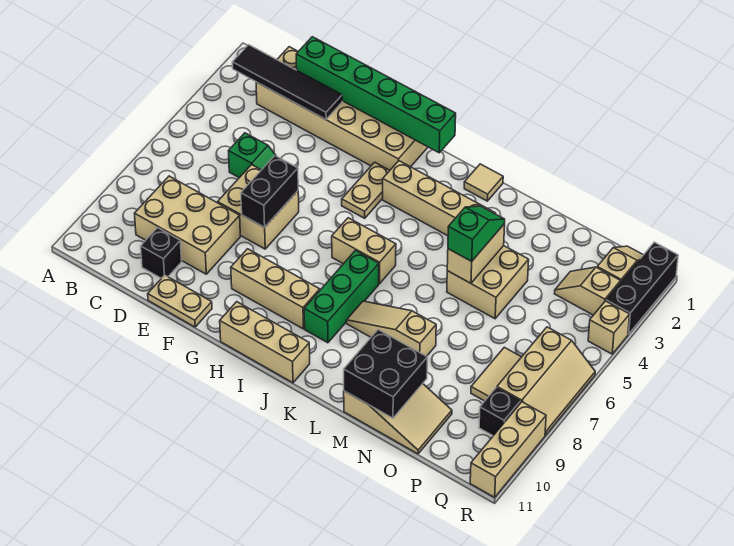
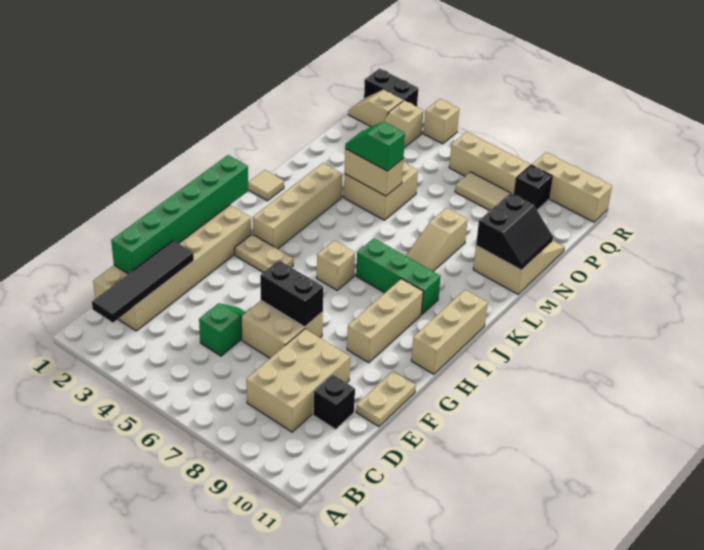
tan brick I6:J6 level 1 -> tan brick I6 level 1
black brick M10:N11 level 2 -> black slope M10:N11 level 2 top 10
black brick R1:R3 level 1 -> black brick R1:R2 level 1

